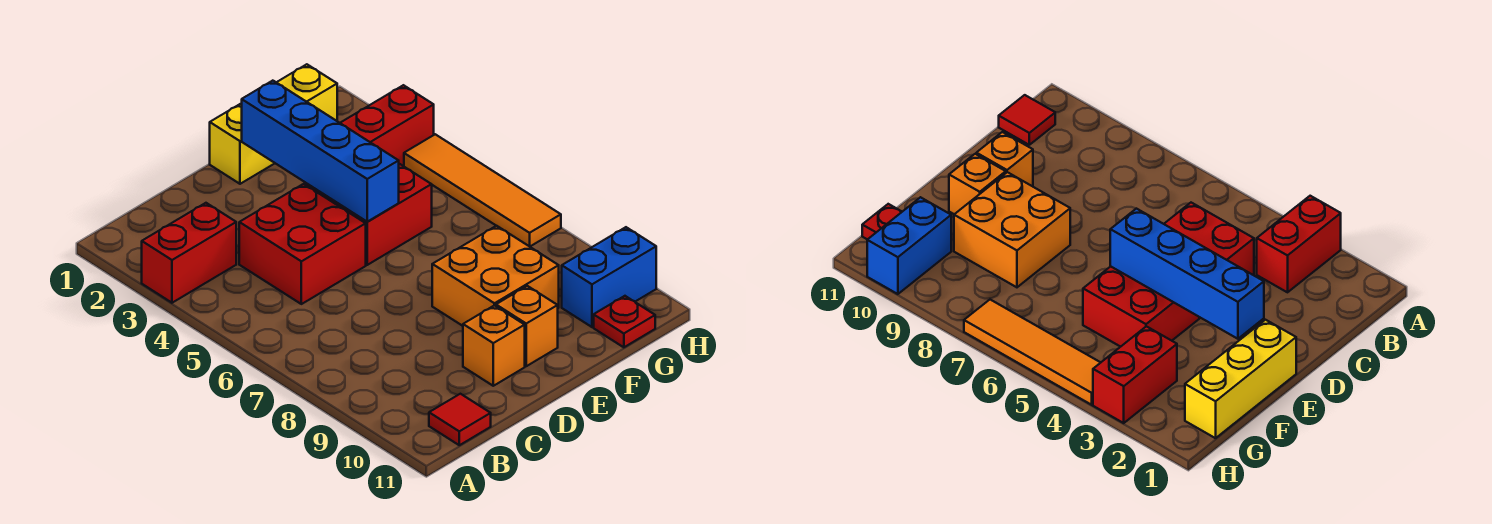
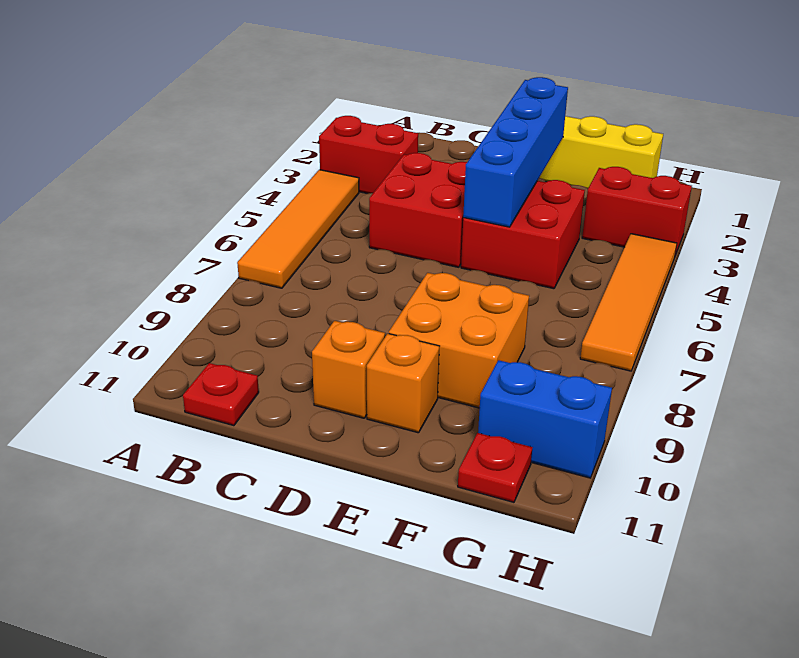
none -> orange tile A4:A7 level 1
red tile B11 level 1 -> red plate B11 level 1

